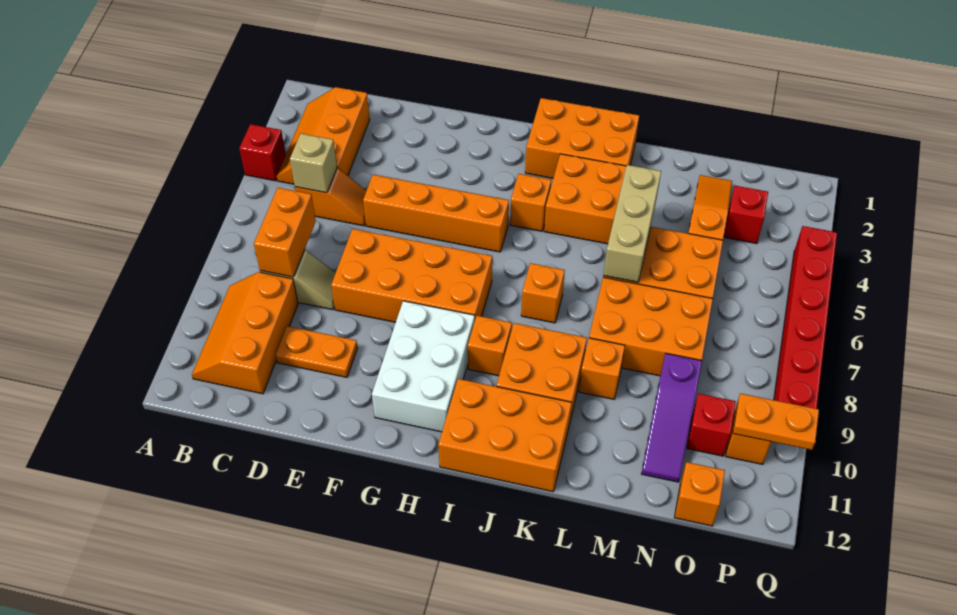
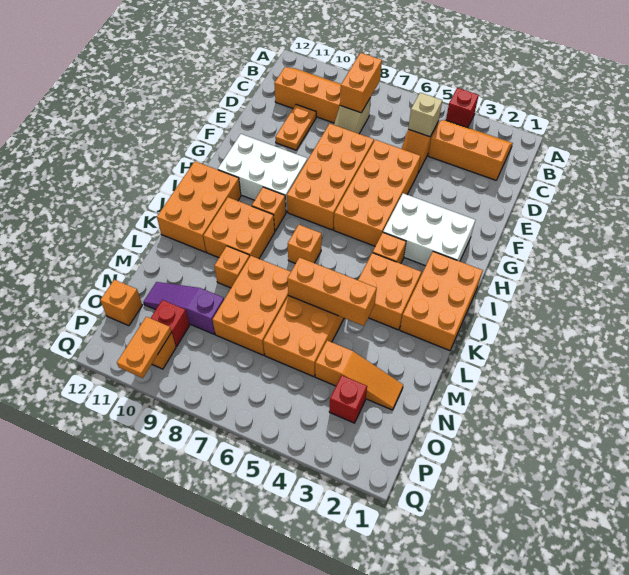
orange brick C7:C8 level 2 -> orange brick B8:C8 level 2
orange brick E5:H5 level 1 -> orange brick E5:H6 level 1
none -> white brick G2:H4 level 1
tan brick L4:L6 level 2 -> orange brick L4:L6 level 2
red brick Q4:Q9 level 1 -> none

